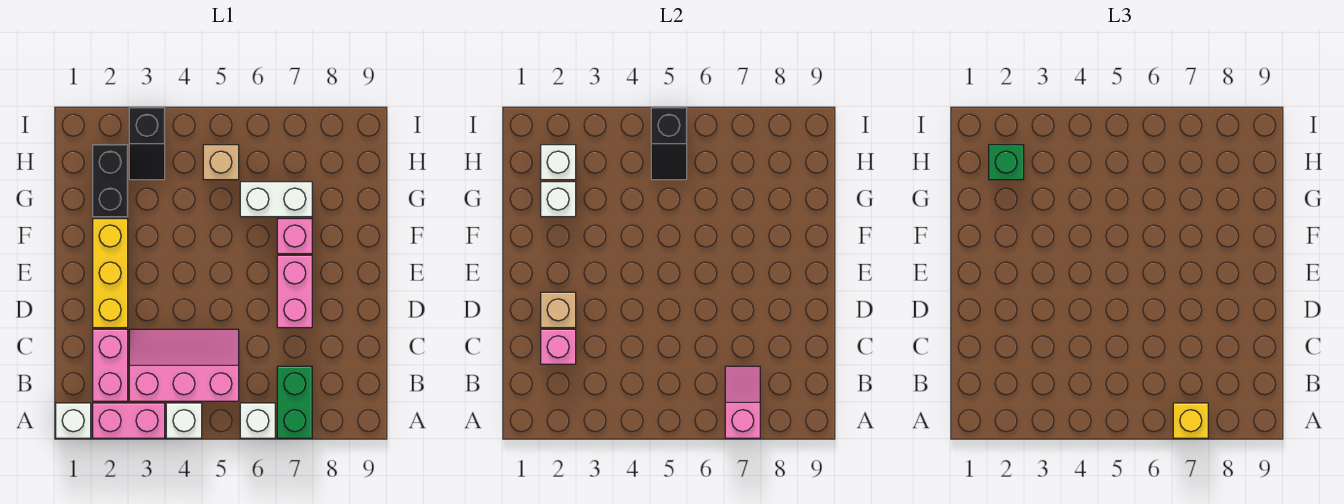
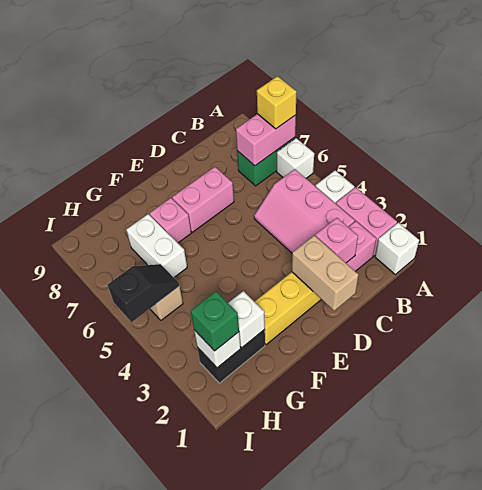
pink slope A7:B7 level 2 top A -> pink brick A7:B7 level 2
tan brick D2 level 2 -> tan brick D1:D2 level 2
black slope H3:I3 level 1 top I -> none

